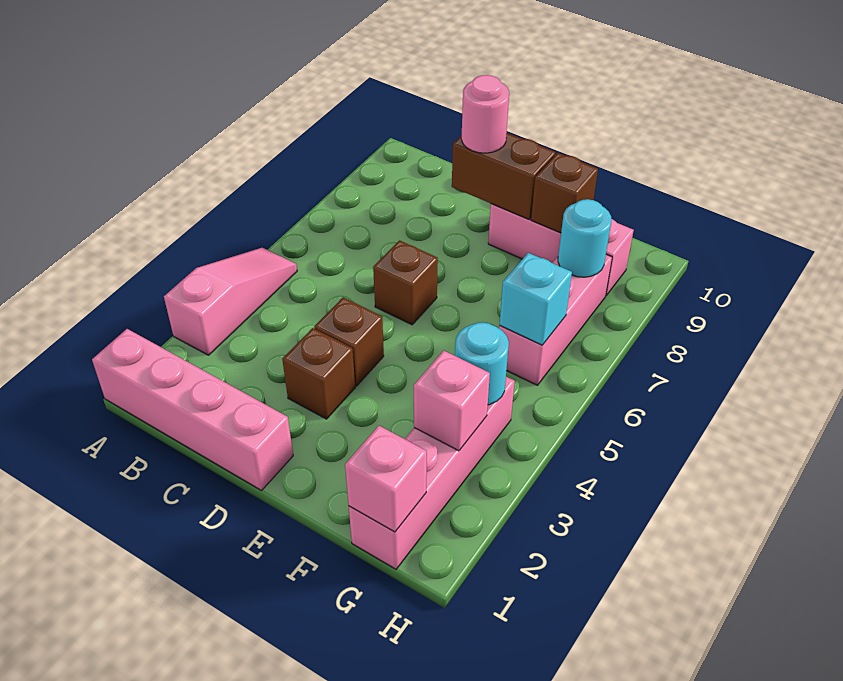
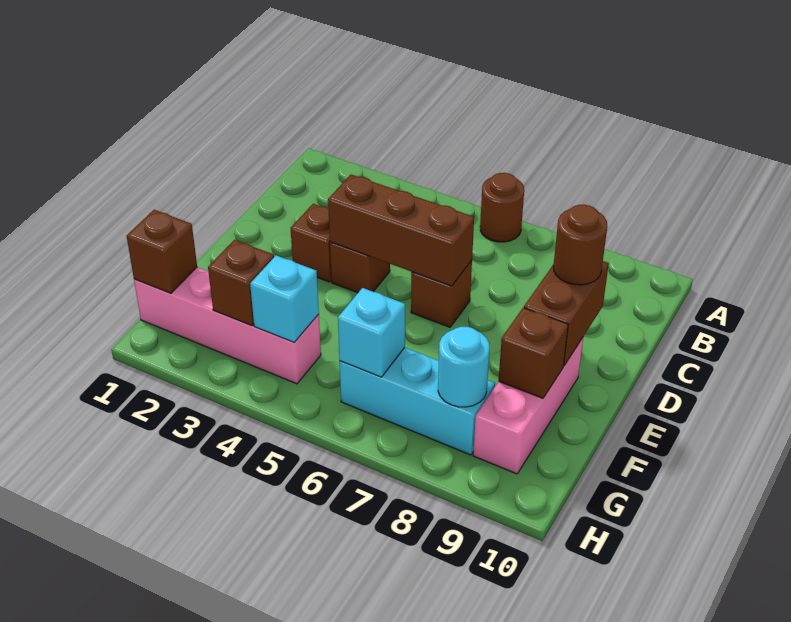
pink brick A1:D1 level 1 -> none
pink slope A3:A5 level 1 top 3 -> none
none -> brown round brick A6 level 1
none -> brown brick D4:D6 level 2
pink round brick D9 level 3 -> brown round brick D9 level 3
pink brick G1 level 2 -> brown brick G1 level 2
pink brick G3 level 2 -> brown brick G3 level 2
cyan round brick G4 level 2 -> cyan brick G4 level 2
pink brick G6:G8 level 1 -> cyan brick G6:G8 level 1

